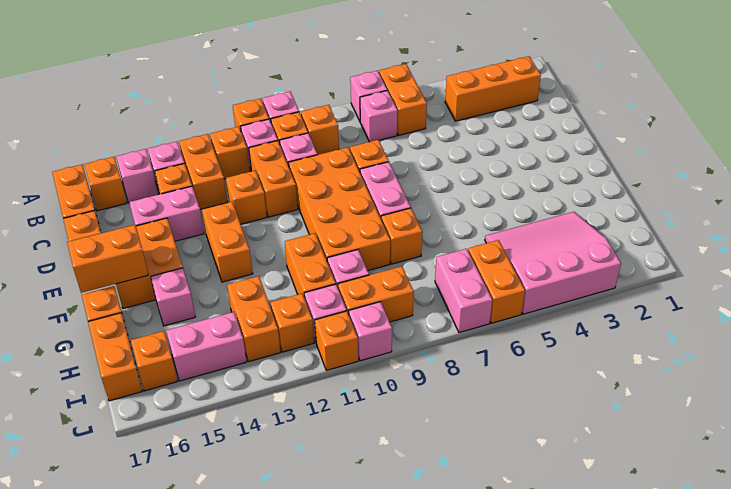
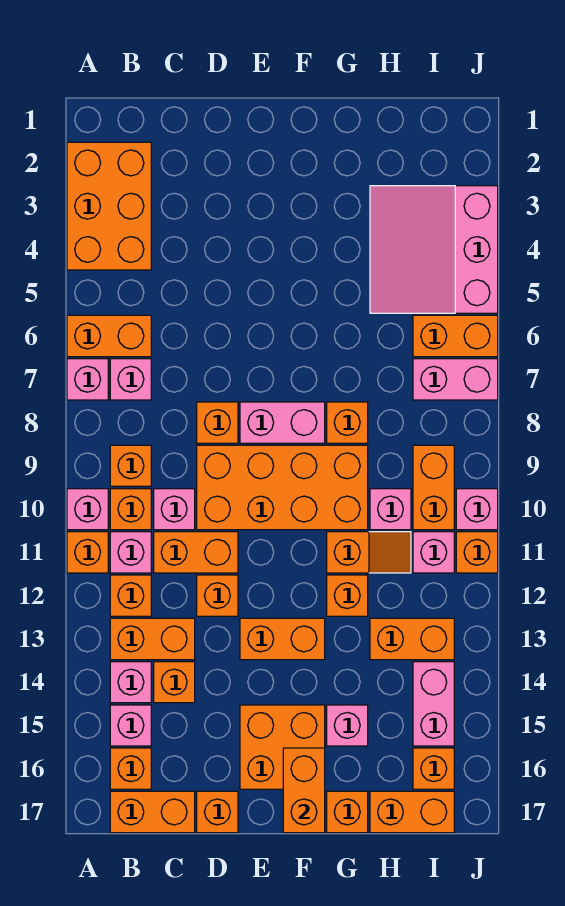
orange brick B2:B4 level 1 -> orange brick A2:B4 level 1
pink brick D14:D15 level 1 -> none
orange brick G11:H11 level 1 -> orange slope G11:H11 level 1 top G
orange brick I12 level 1 -> orange brick G12 level 1

